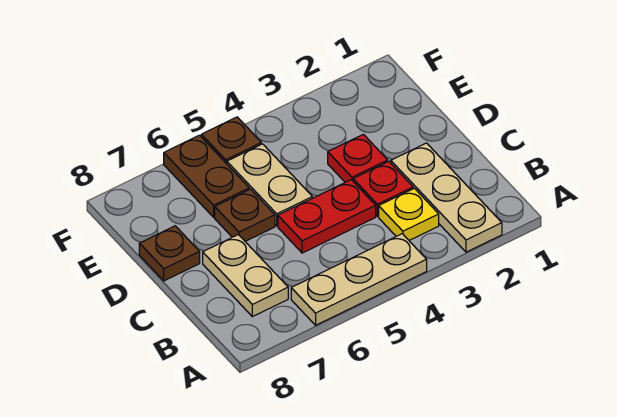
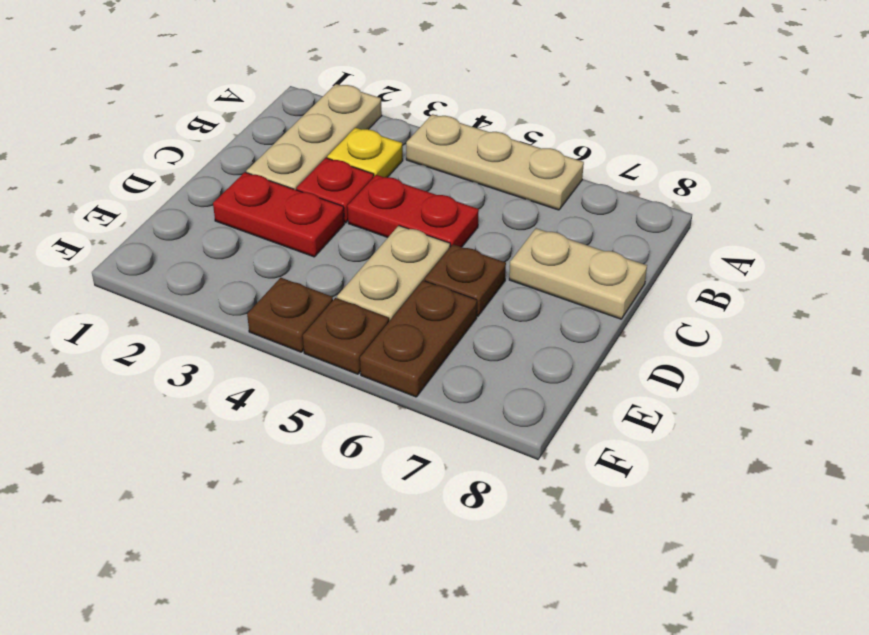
tan plate B7:C7 level 1 -> tan plate C7:C8 level 1
red plate D3 level 1 -> red plate D2:D3 level 1
brown plate D8 level 1 -> brown plate F4 level 1

